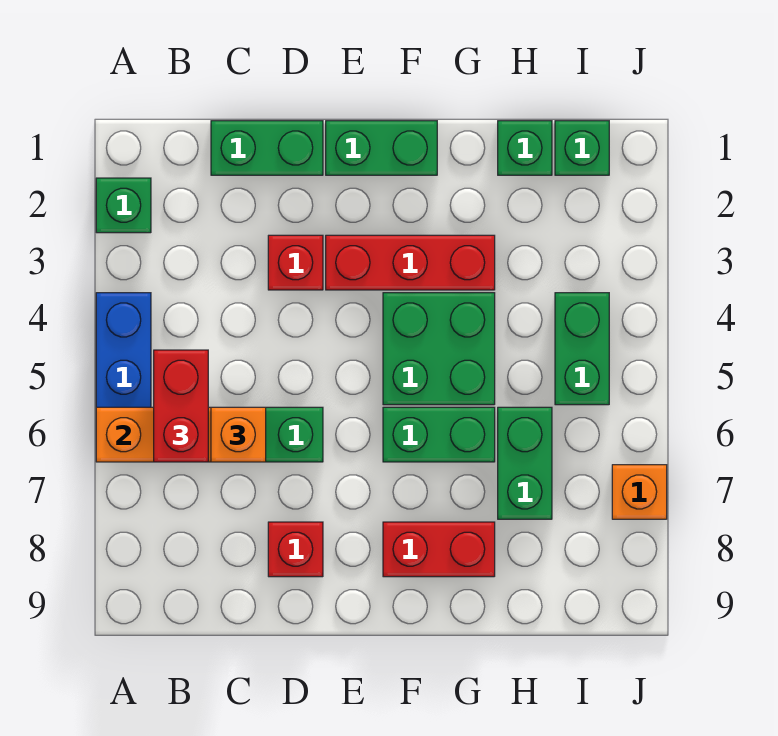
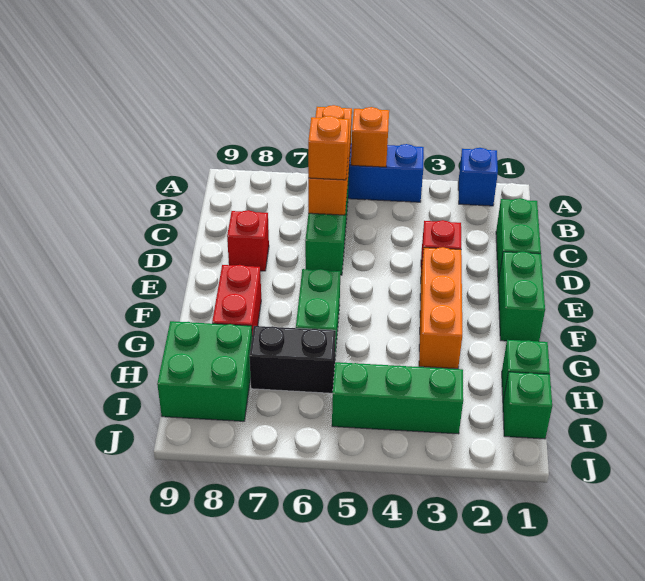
green brick A2 level 1 -> blue brick A2 level 1
red brick B5:B6 level 3 -> none
red brick E3:G3 level 1 -> orange brick E3:G3 level 1
green brick F4:G5 level 1 -> green brick H8:I9 level 1
green brick H6:H7 level 1 -> black brick H6:H7 level 1
green brick I4:I5 level 1 -> green brick I3:I5 level 1
orange brick J7 level 1 -> orange brick A5 level 2

